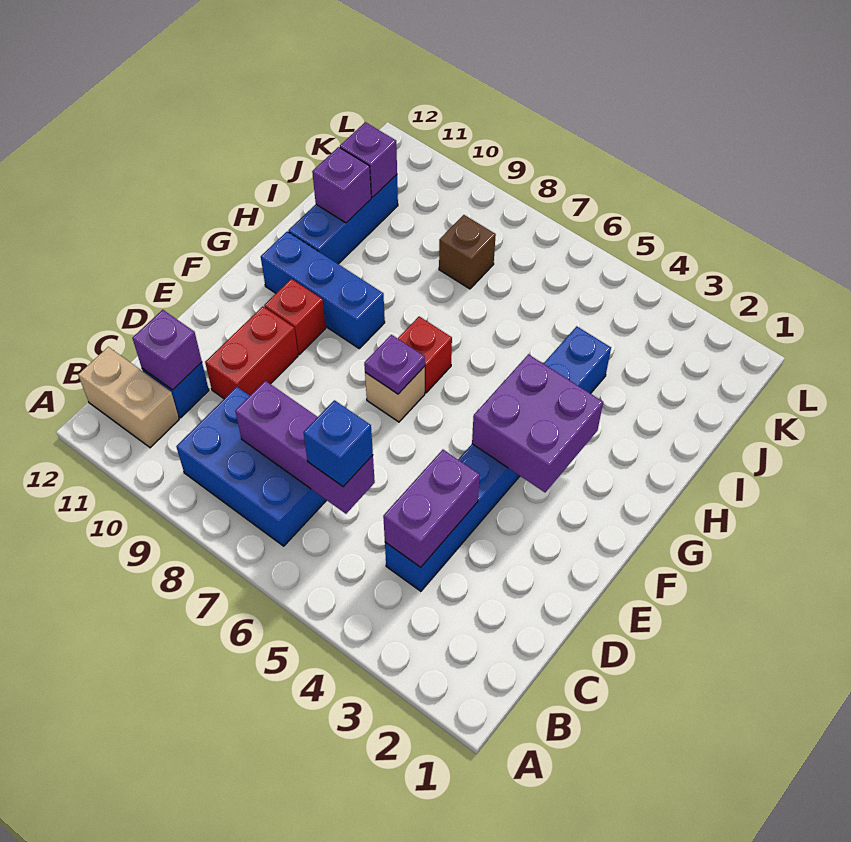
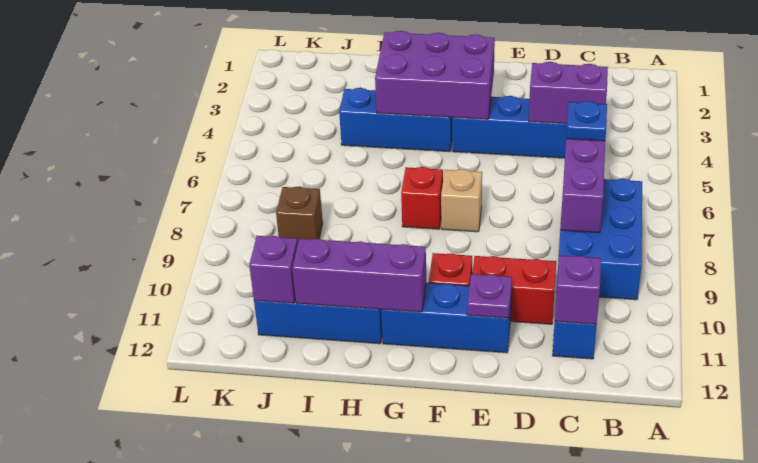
tan brick B11:B12 level 1 -> none
blue brick C6 level 3 -> blue plate C6 level 3
purple brick F3:G4 level 2 -> purple brick F3:H4 level 2
purple plate F7 level 2 -> purple plate E11 level 2
blue brick G9:G11 level 1 -> blue brick E11:G11 level 1
purple brick I11 level 2 -> purple brick G11:I11 level 2

